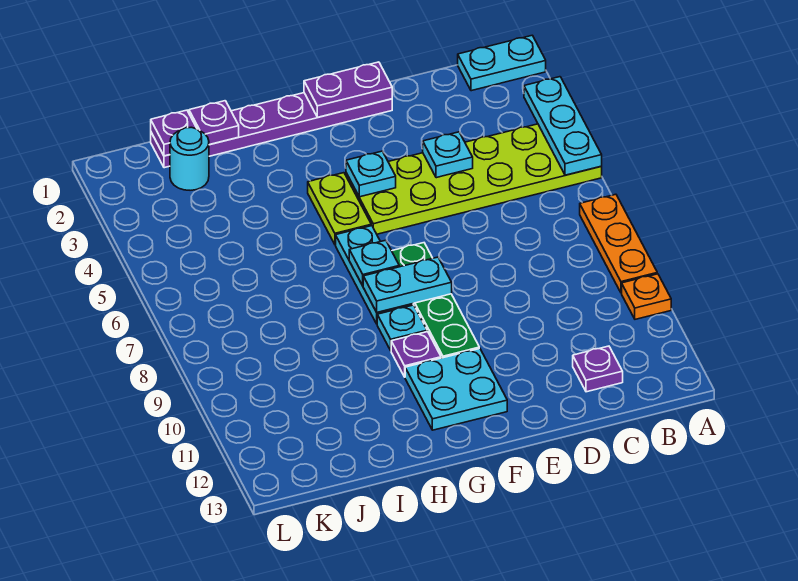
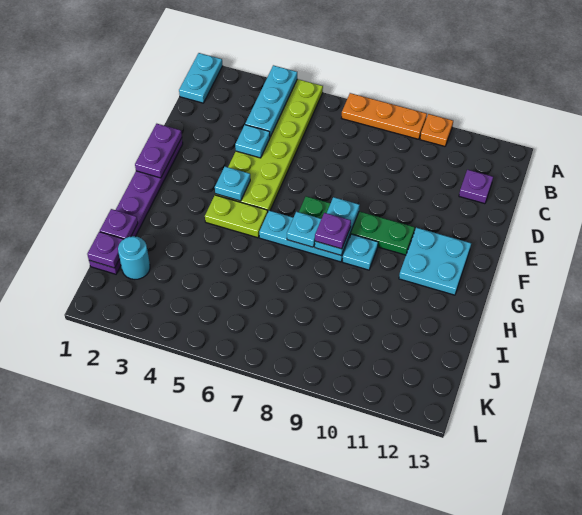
cyan plate A3:A5 level 2 -> cyan plate A4:C4 level 2
purple plate G10 level 1 -> purple plate G8 level 3

